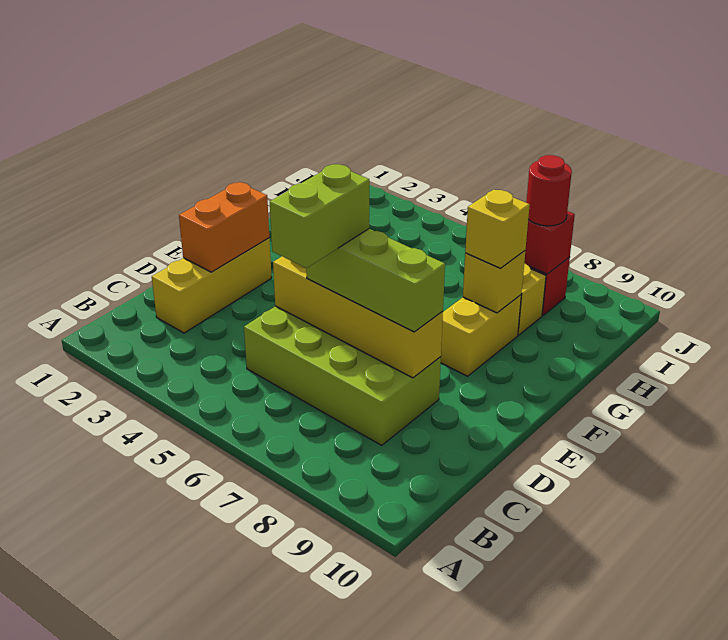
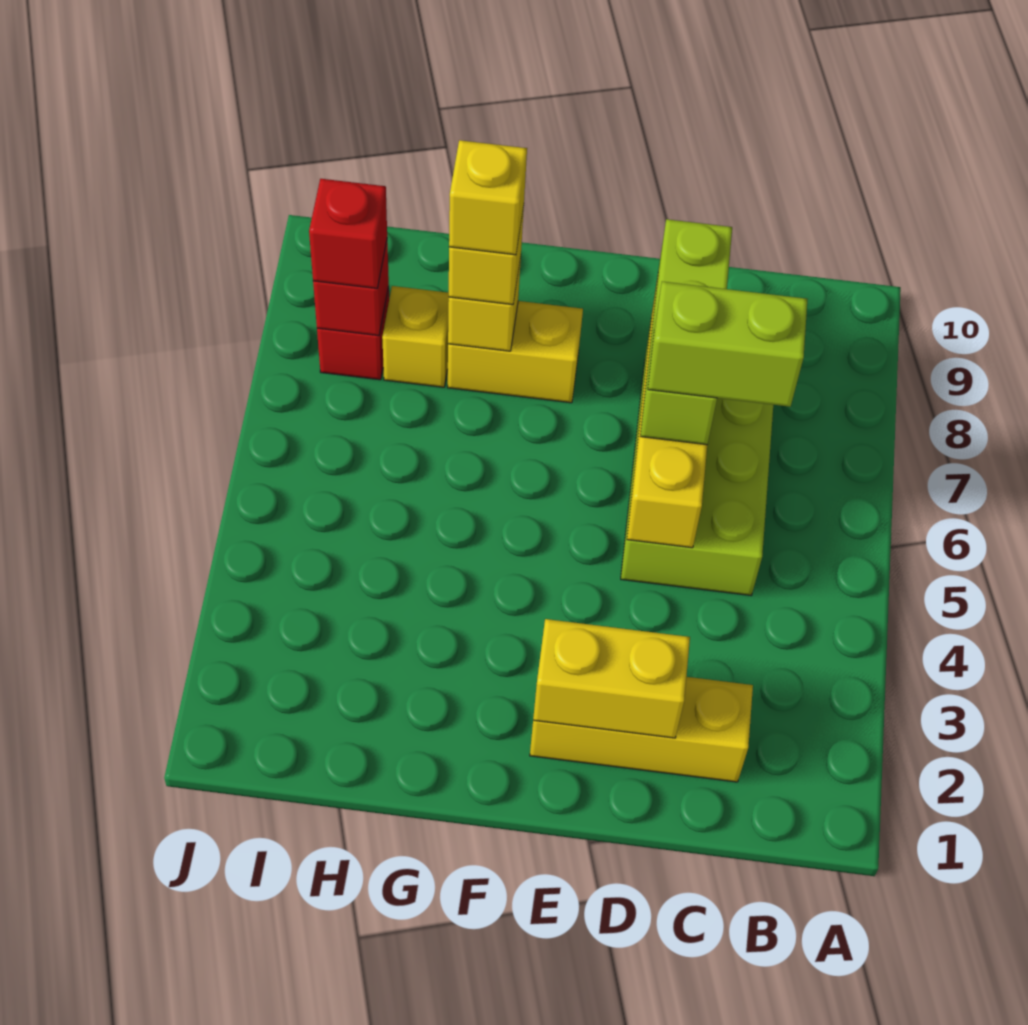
orange brick D2:E2 level 2 -> yellow brick D2:E2 level 2
none -> yellow brick G8 level 4
red round brick I8 level 3 -> red brick I8 level 3

